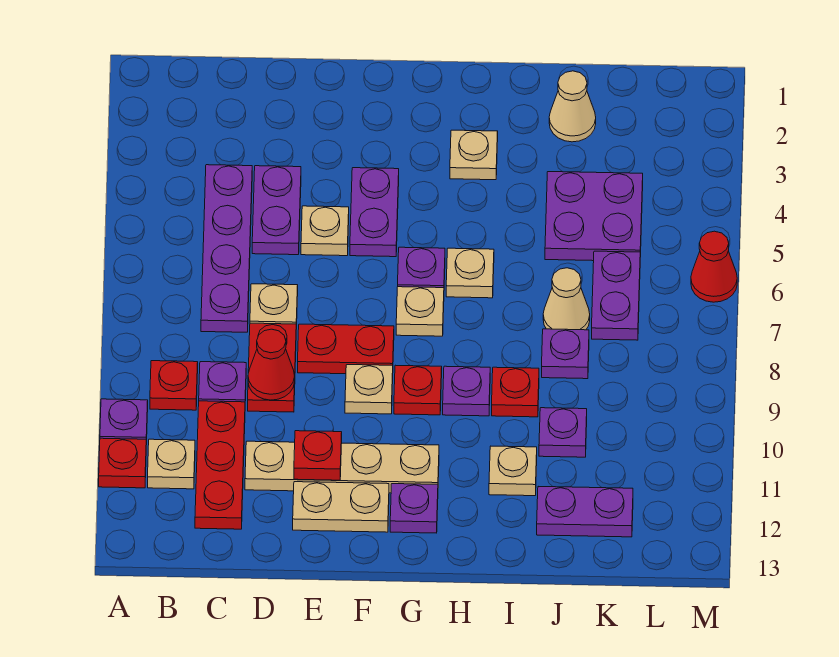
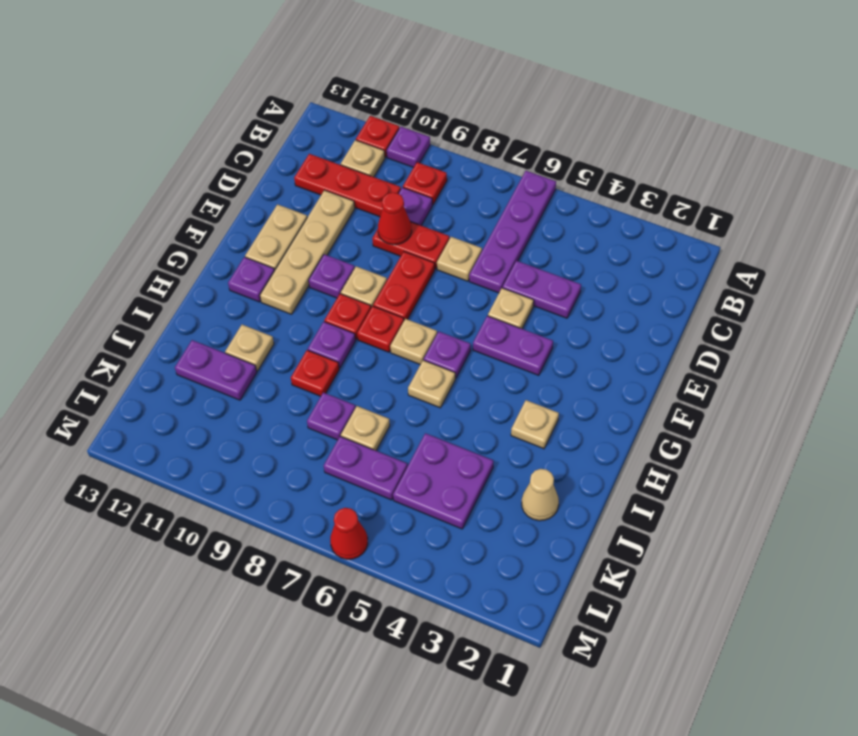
purple plate C4:C7 level 1 -> purple plate A6:D6 level 1
red plate E11 level 2 -> red plate G8 level 1
tan cone J7 level 1 -> tan plate J7 level 1
purple plate J10 level 1 -> purple plate F10 level 1
purple plate J12:K12 level 1 -> purple plate J11:J12 level 1

